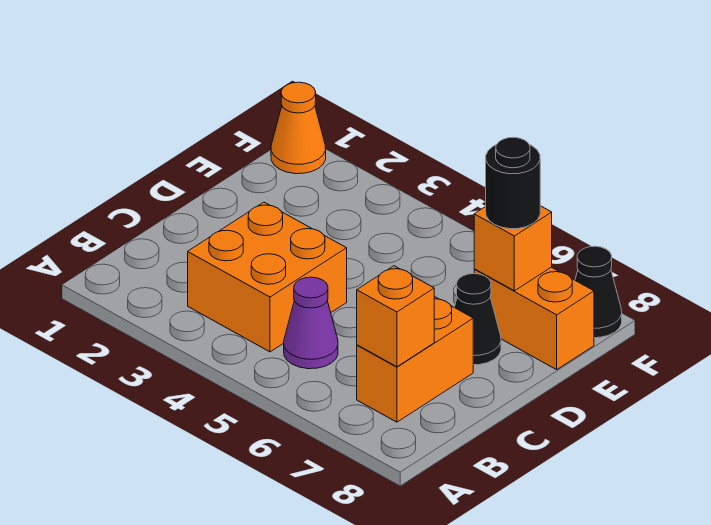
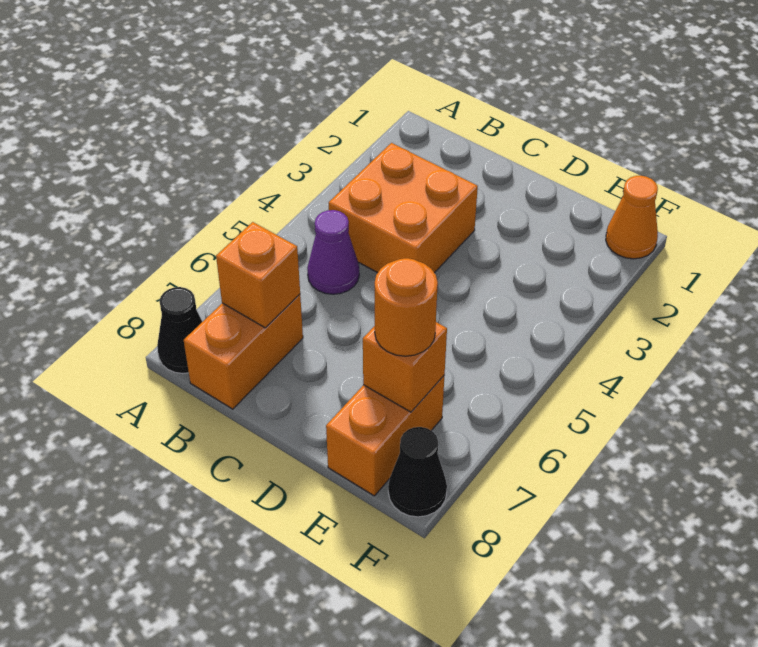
orange brick B7:C7 level 1 -> orange brick B7:B8 level 1
black cone D7 level 1 -> black cone A8 level 1
black round brick E7 level 3 -> orange round brick E7 level 3

